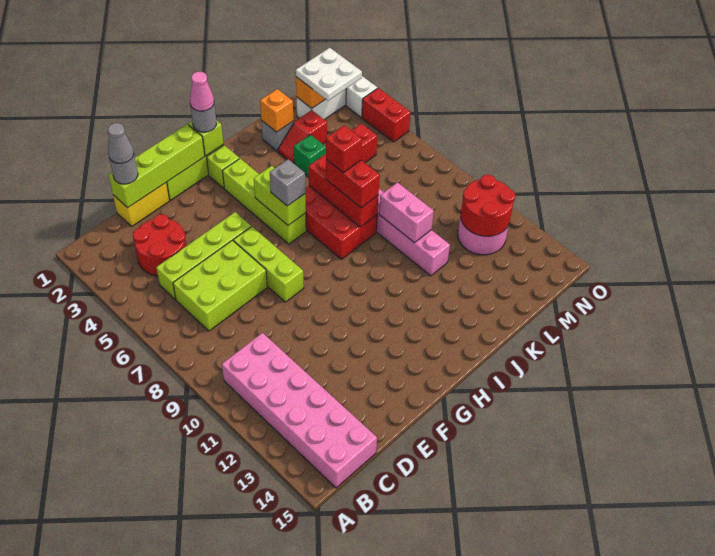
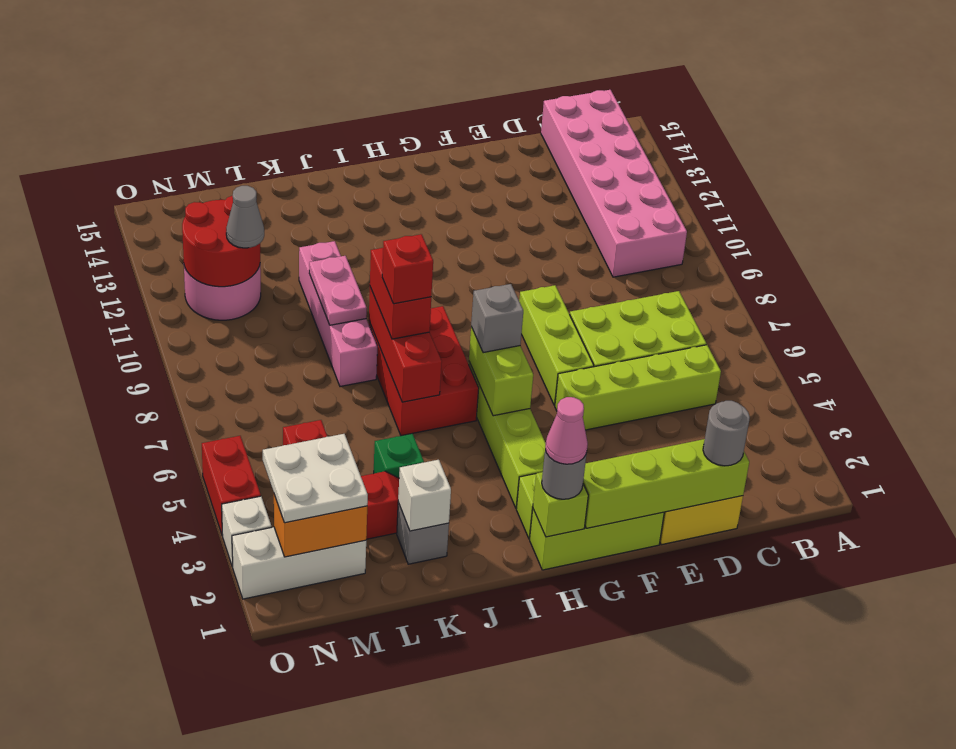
red round brick C3:D4 level 1 -> none
grey cone D1 level 4 -> grey cone M11 level 3
orange brick K2 level 2 -> white brick K2 level 2
pink brick K9:K10 level 2 -> pink plate K9:K10 level 2

